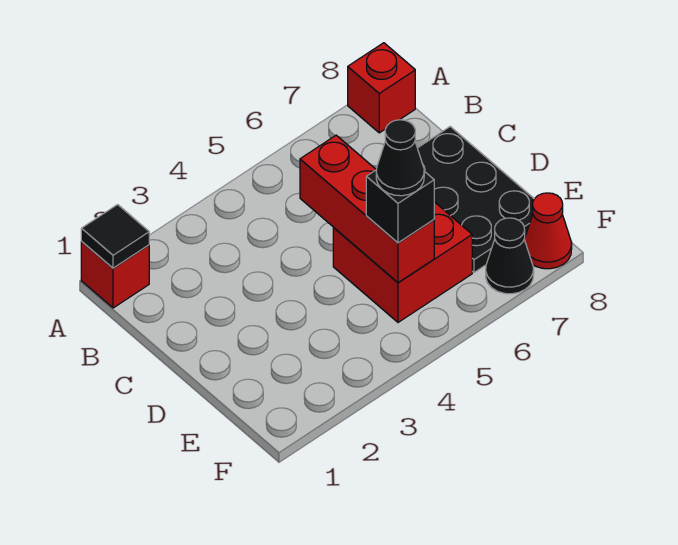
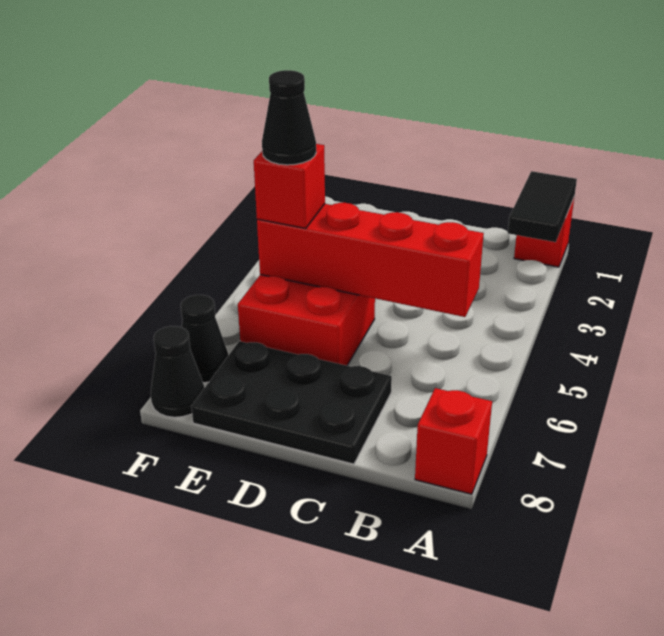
black tile A1 level 2 -> black tile A1:A2 level 2
red brick C5:E5 level 2 -> red brick B5:E5 level 2
black brick E5 level 3 -> red brick E5 level 3
red cone F8 level 1 -> black cone F8 level 1

